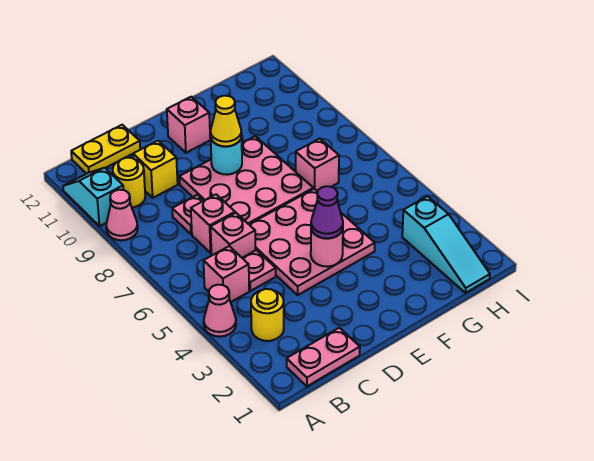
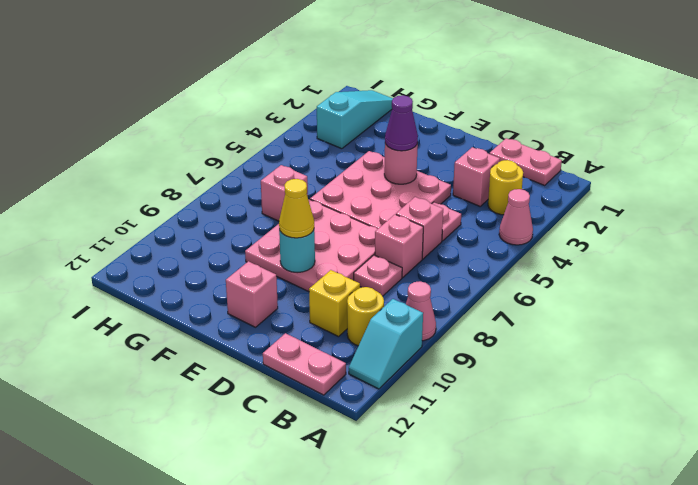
pink brick B5 level 1 -> pink brick C3 level 1
yellow plate B12:C12 level 1 -> pink plate B12:C12 level 1

